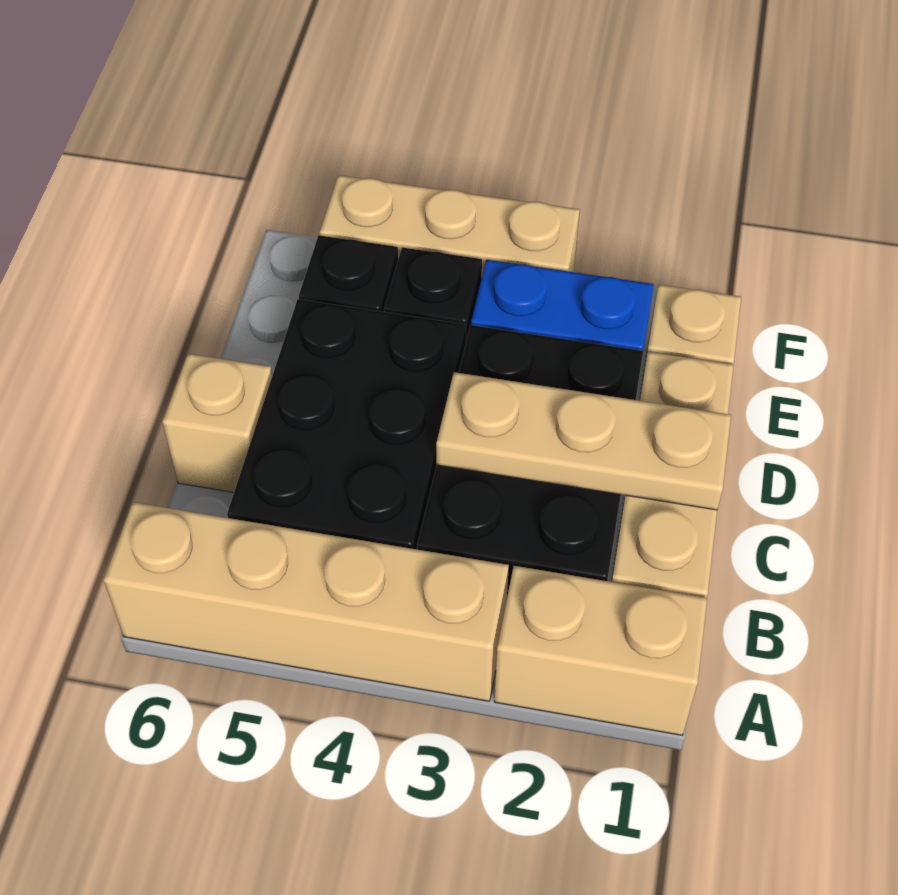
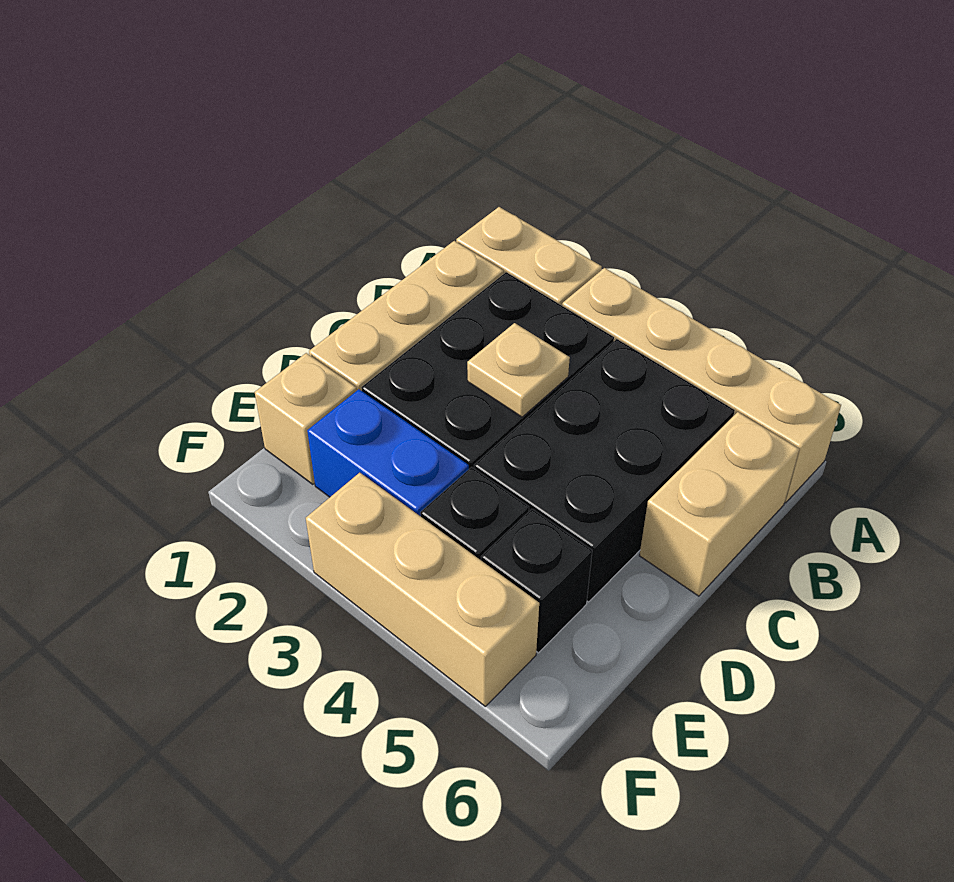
tan plate C1:C3 level 2 -> tan plate C3 level 2
tan brick C6 level 1 -> tan brick B6:C6 level 1

